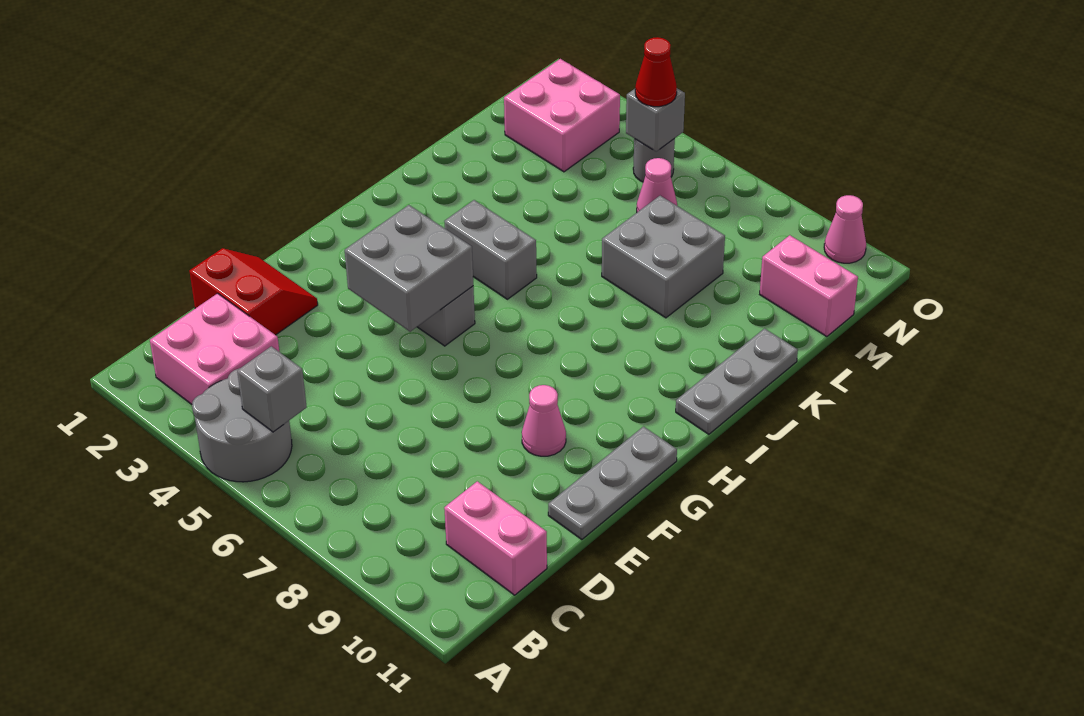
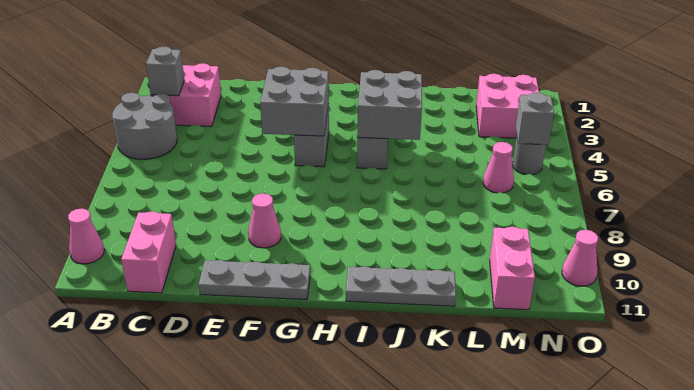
none -> pink cone A10 level 1
grey brick B5 level 2 -> grey brick B3 level 2
red slope D1:E2 level 1 top D -> none
grey brick K7:L8 level 1 -> grey brick I4:J5 level 2
red cone N5 level 3 -> none

